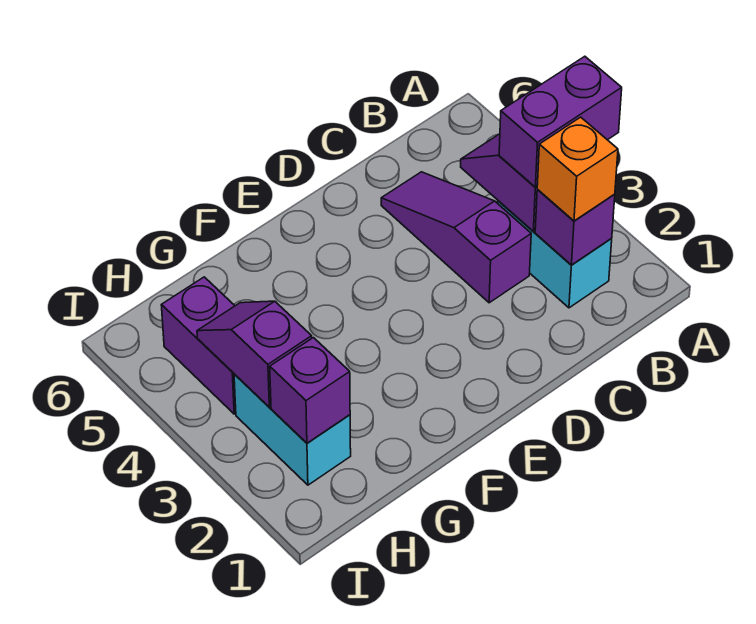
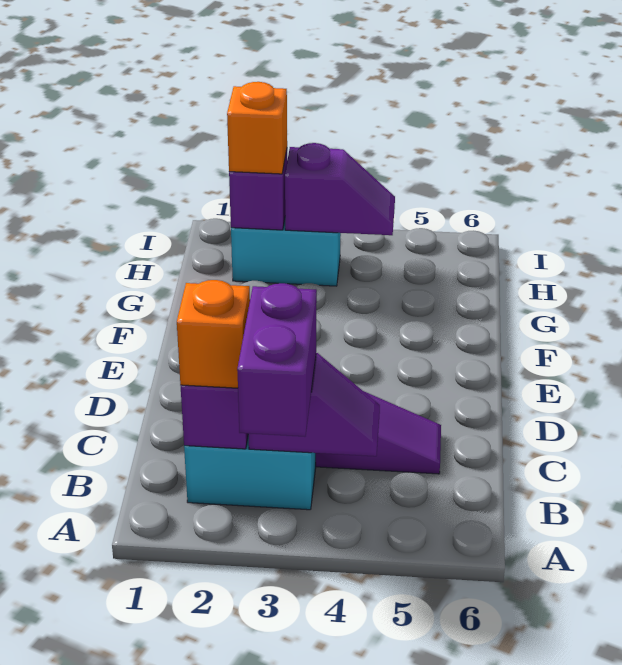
none -> orange brick H2 level 3
purple brick H4:H5 level 1 -> none

